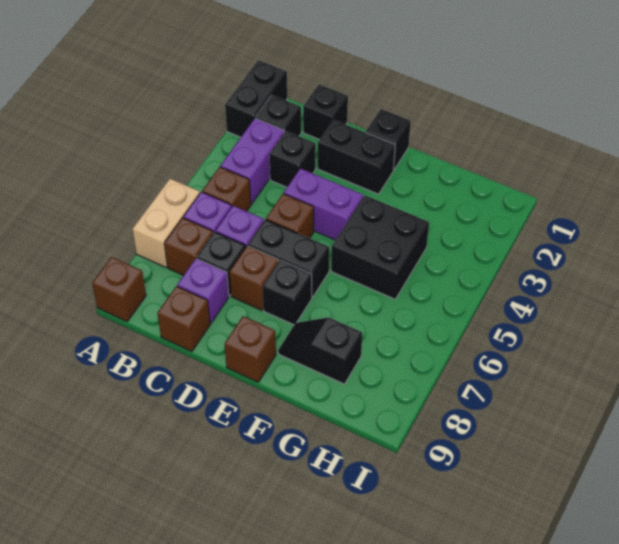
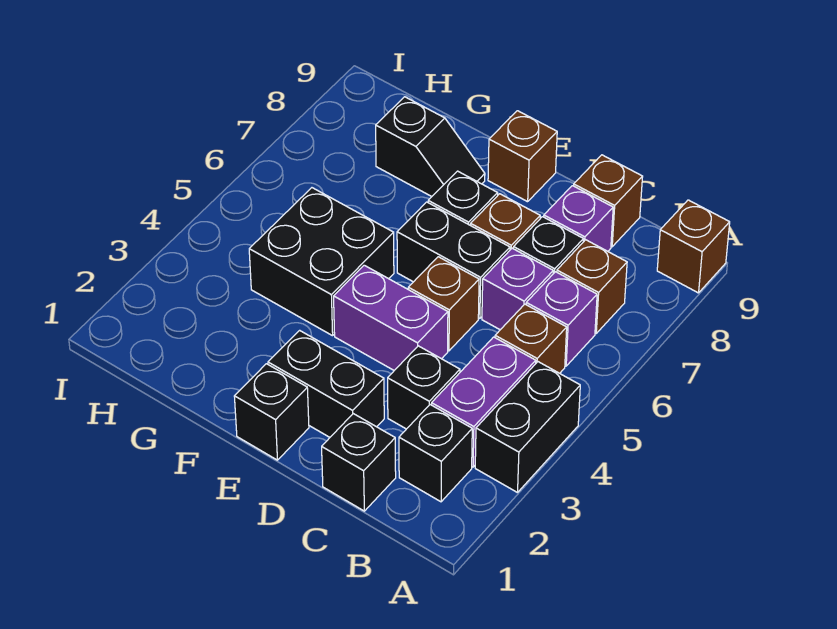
black brick A1:A2 level 1 -> black brick A3:A4 level 1
tan brick A6:A7 level 1 -> none

